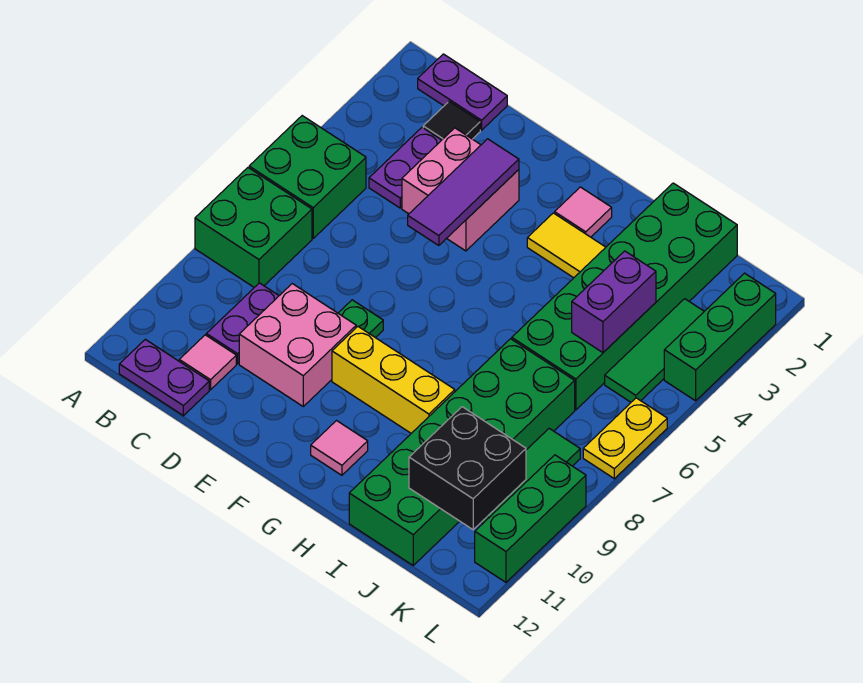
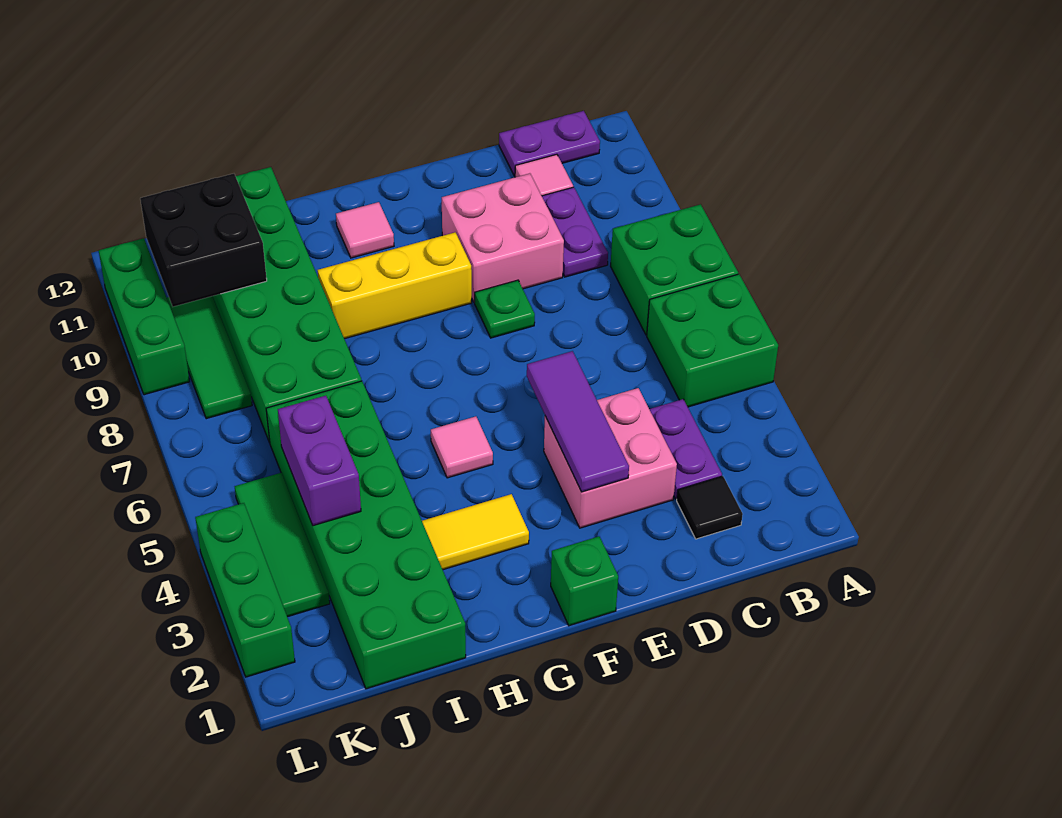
purple plate B1:C1 level 1 -> none
none -> green brick F1 level 1
pink tile G2 level 1 -> pink tile G5 level 1
yellow plate L6:L7 level 1 -> none

